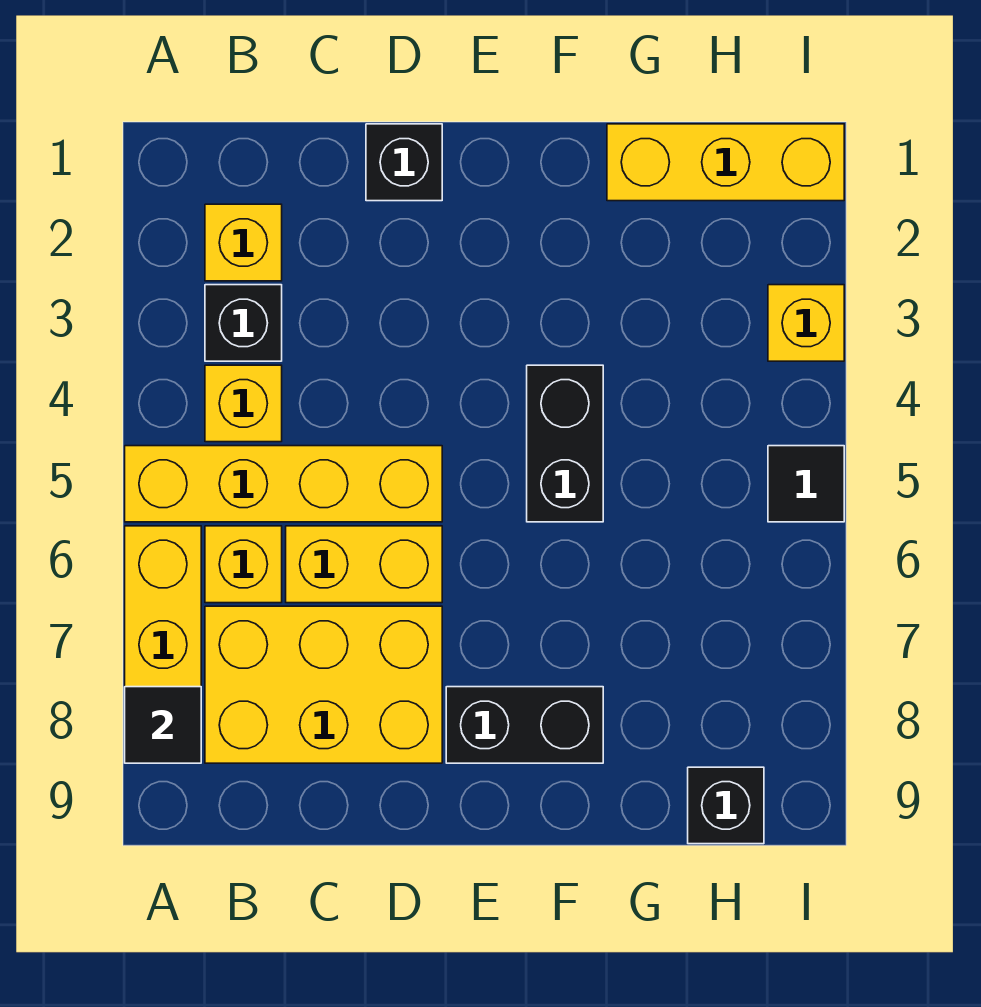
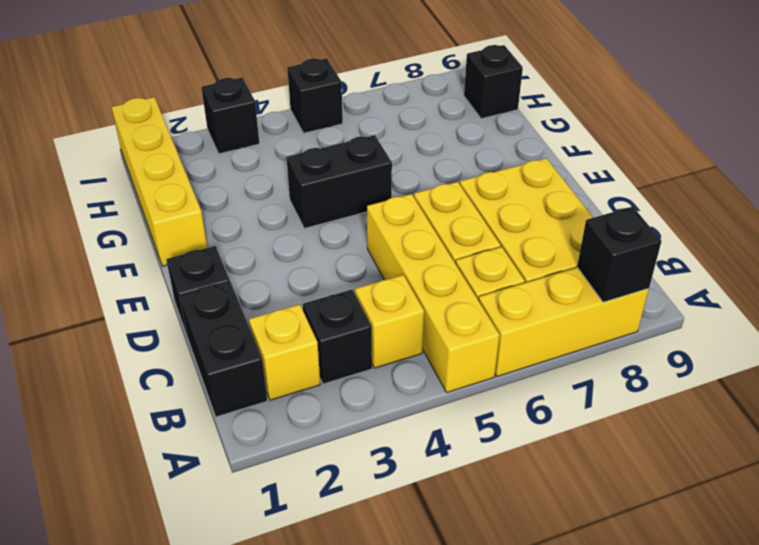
black tile A8 level 2 -> black brick A8 level 2
black brick E8:F8 level 1 -> black brick B1:C1 level 1
yellow brick G1:I1 level 1 -> yellow brick F1:I1 level 1
yellow brick I3 level 1 -> black brick I3 level 1
black tile I5 level 1 -> black brick I5 level 1

